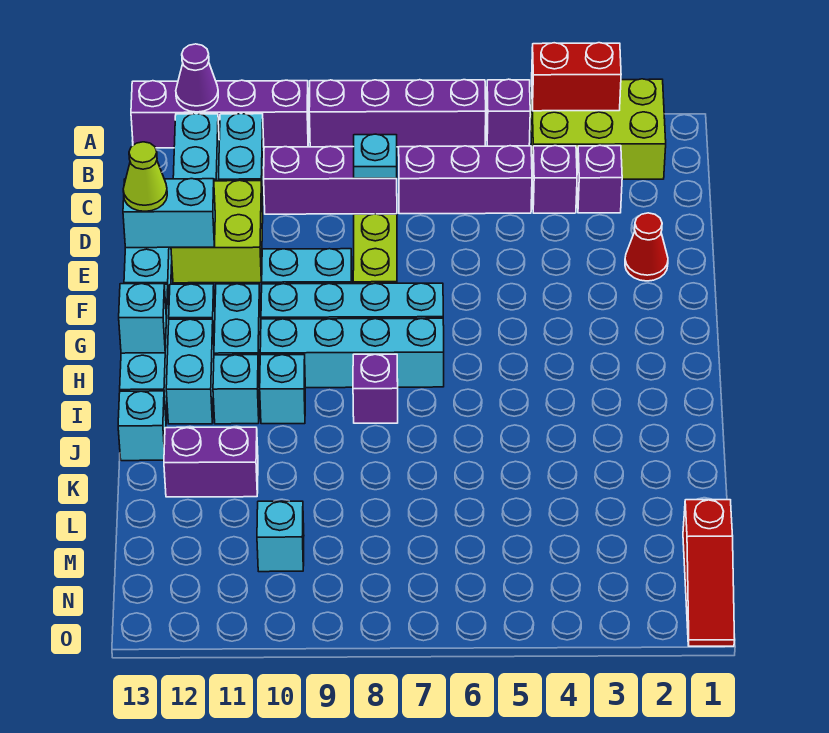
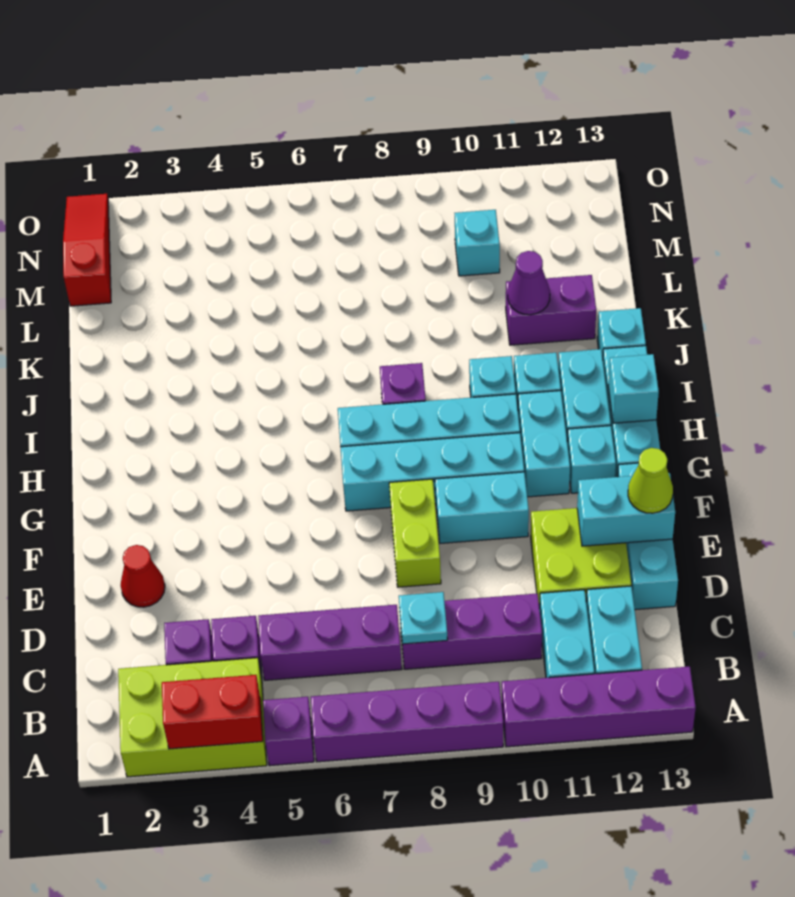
purple cone A12 level 2 -> purple cone K11 level 2

